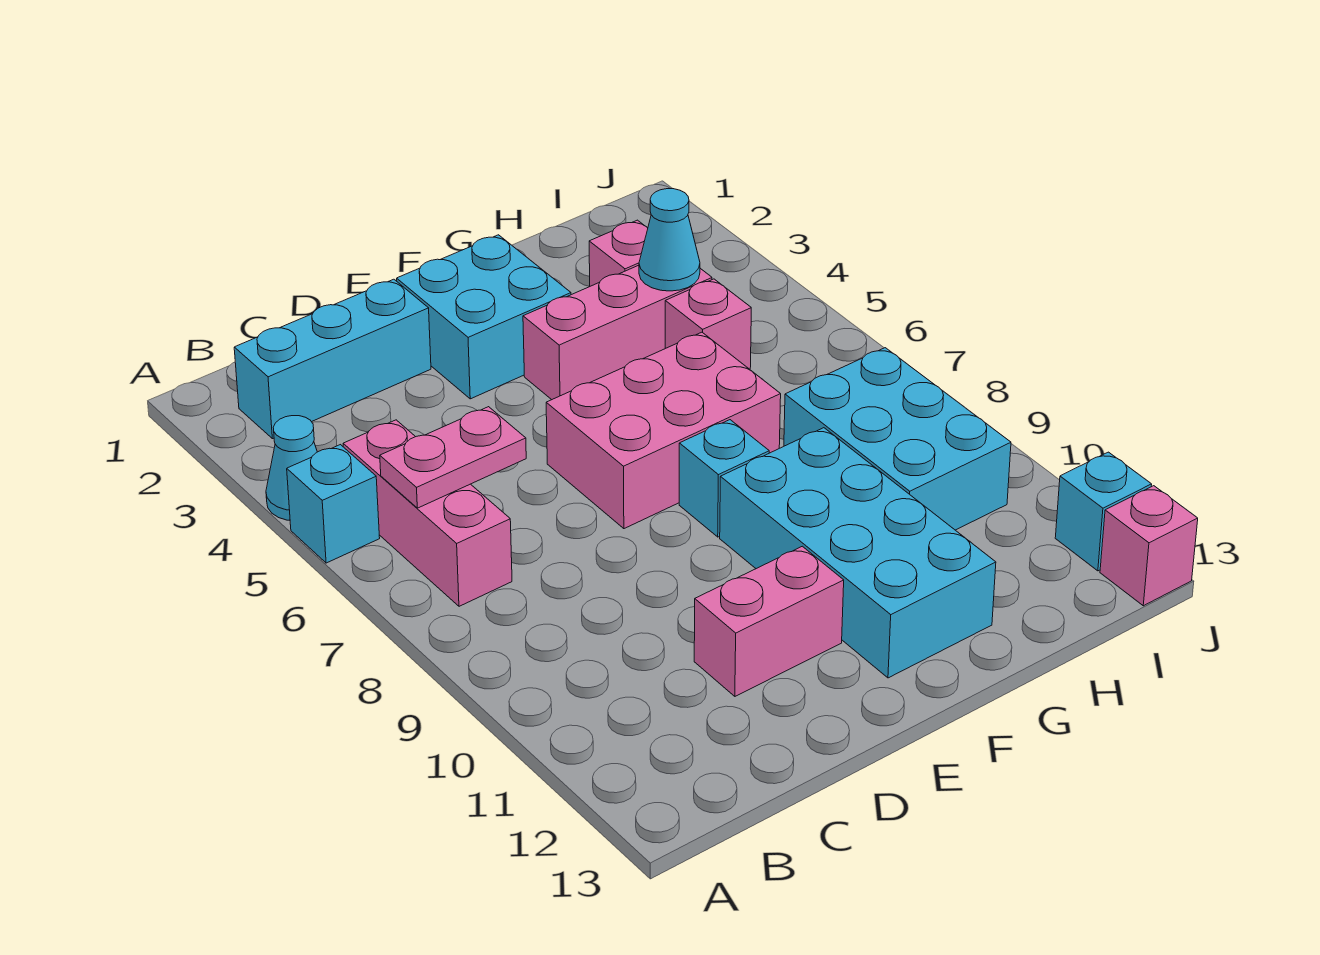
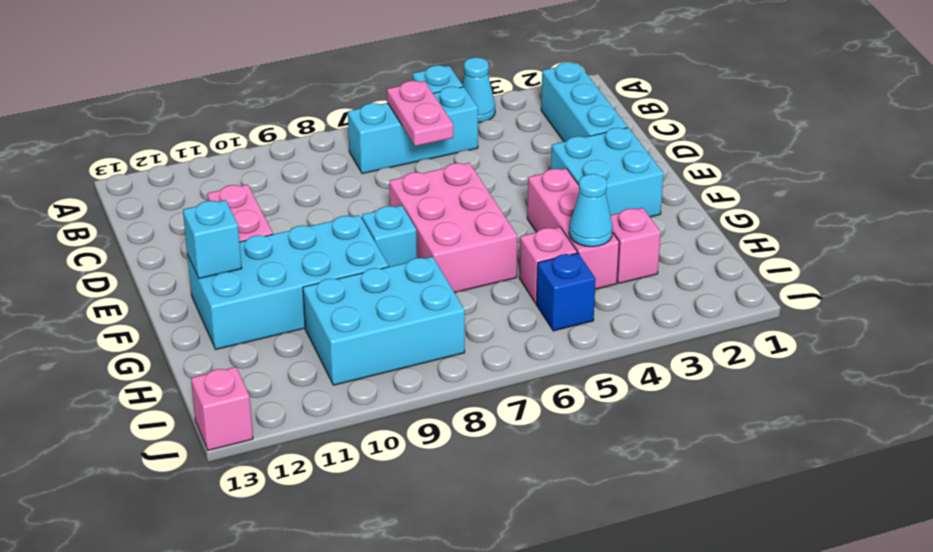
pink brick B5:B7 level 1 -> cyan brick B5:B7 level 1
none -> blue brick I5 level 1
cyan brick J12 level 1 -> cyan brick F12 level 2

